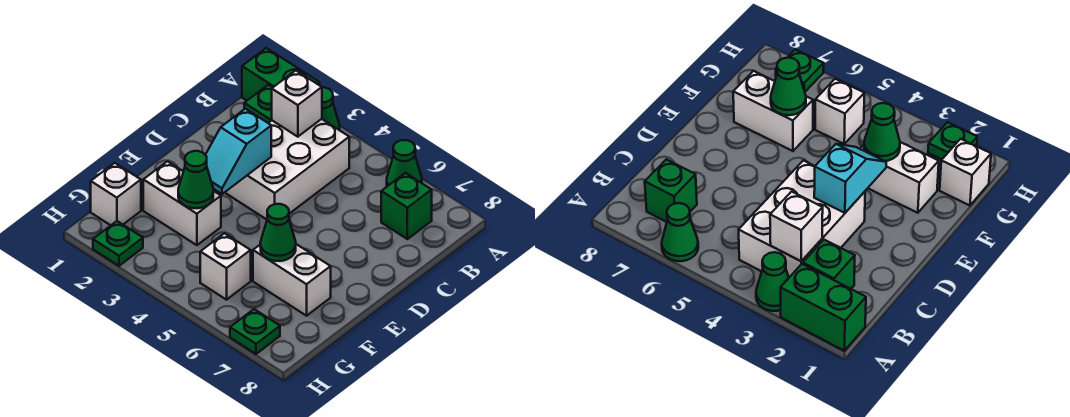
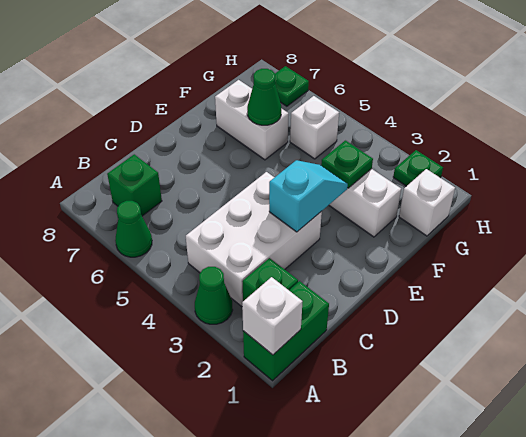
green brick A1:A2 level 1 -> green brick A1:B1 level 1
white brick B3 level 2 -> white brick A1 level 2
green cone F3 level 2 -> green plate F3 level 2

